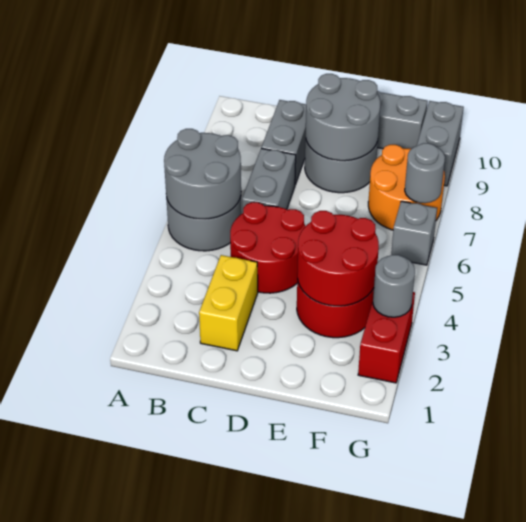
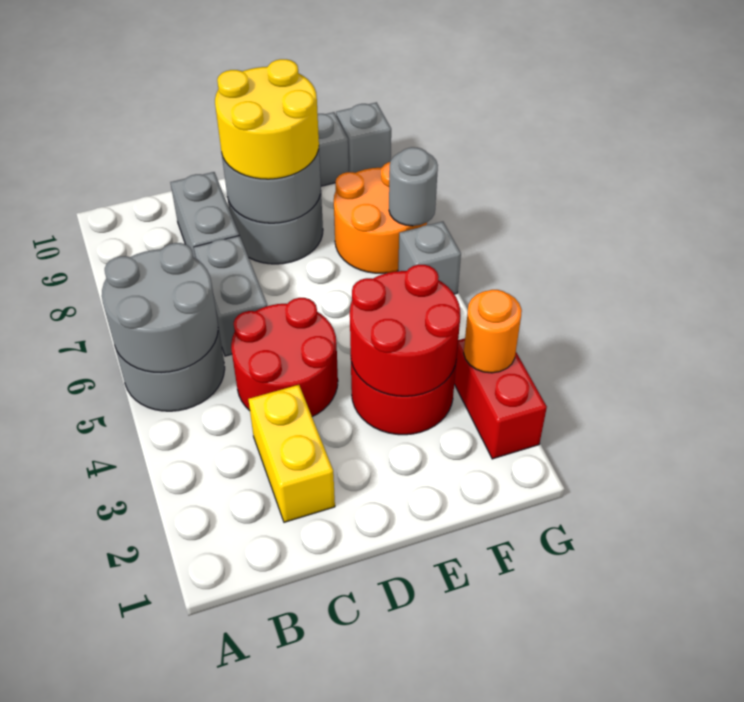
none -> yellow round brick D8:E9 level 3
grey round brick G3 level 2 -> orange round brick G3 level 2
grey brick G9:G10 level 1 -> grey brick G10 level 1

